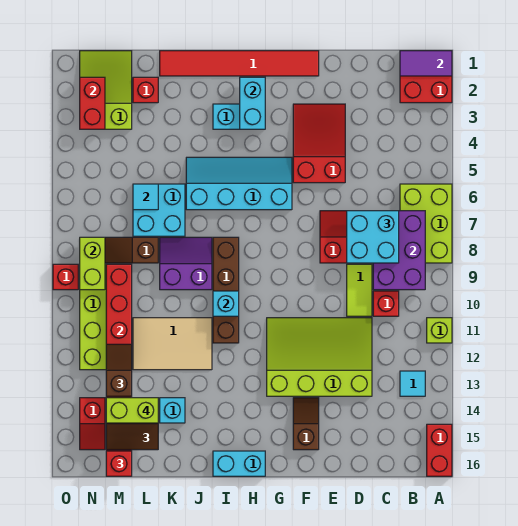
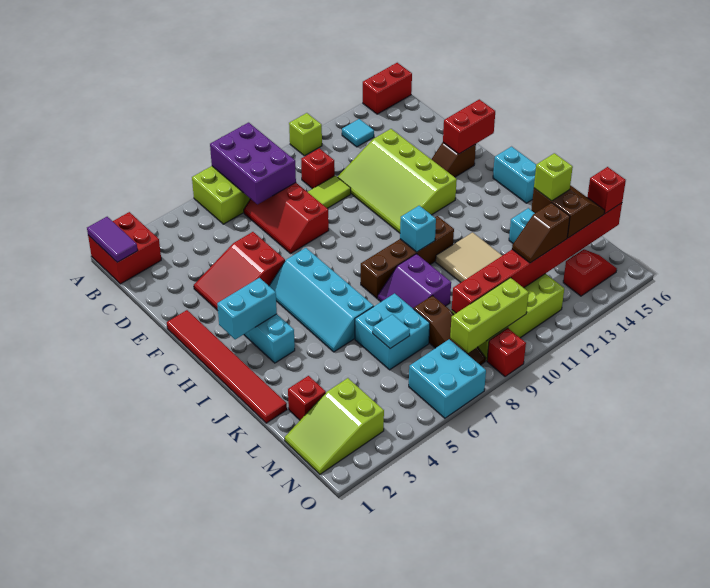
purple brick B7:C9 level 2 -> purple brick A7:C8 level 2
cyan brick C7:D8 level 3 -> cyan brick N6:O7 level 1
lime brick L14:M14 level 4 -> lime brick L14 level 4
red brick N2:N3 level 2 -> red brick F15:F16 level 2
lime brick N8:N9 level 2 -> lime brick N8:N10 level 2

